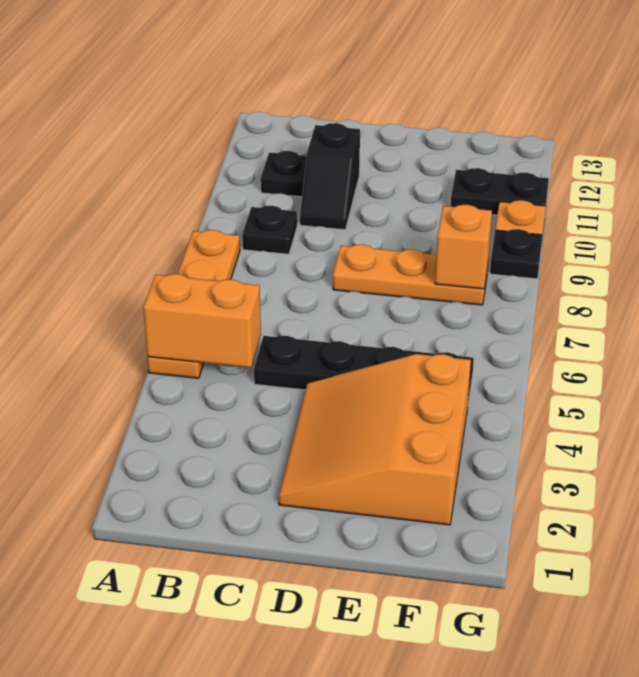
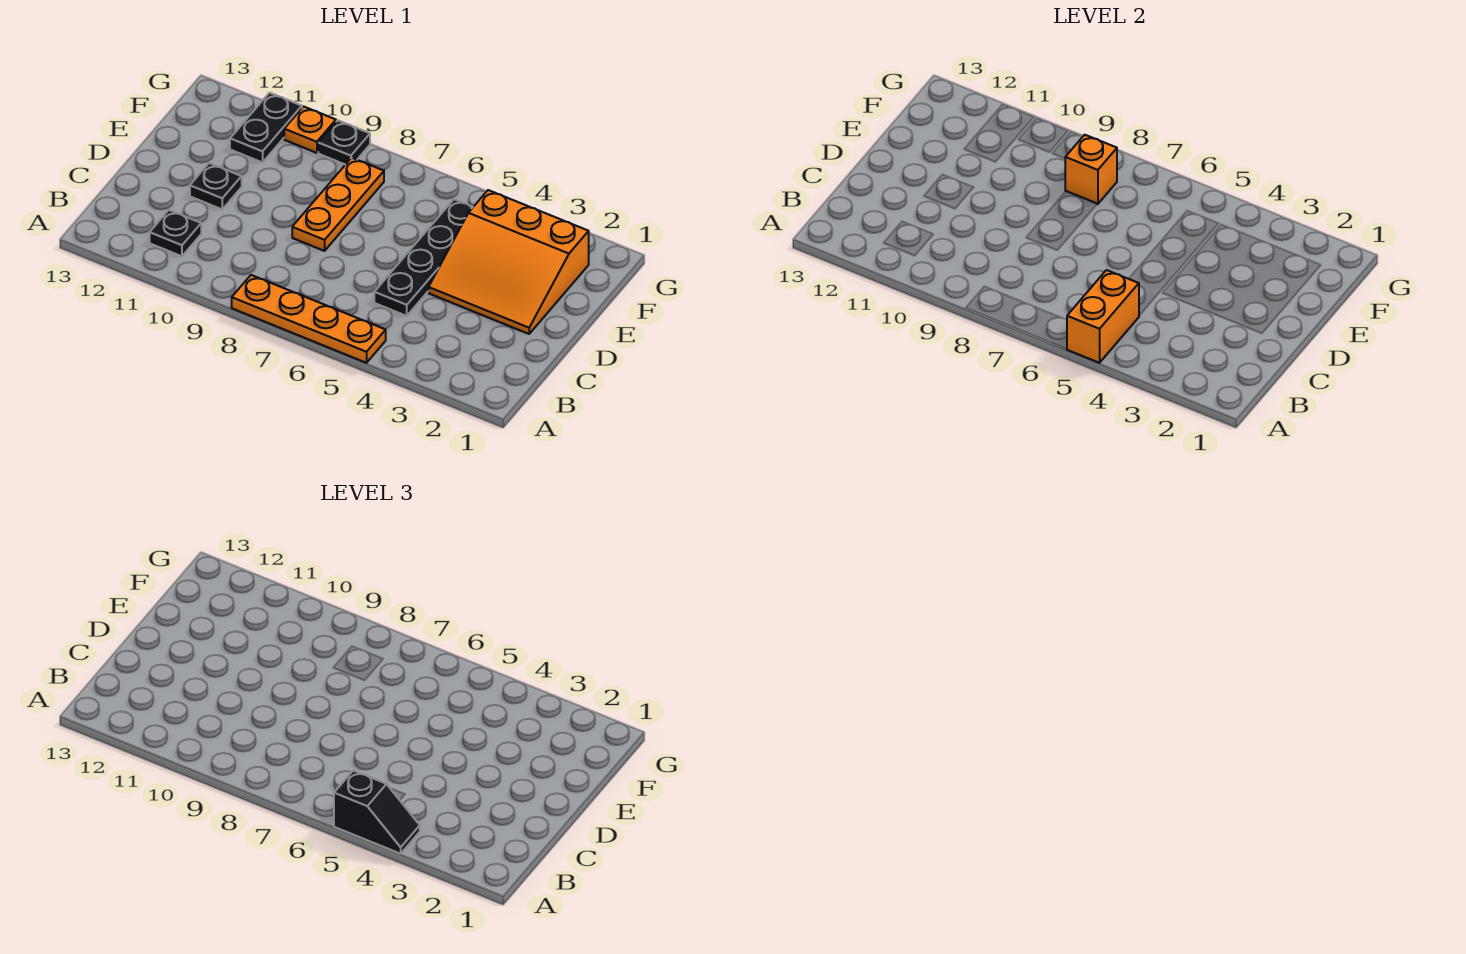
black plate B9 level 1 -> black plate D11 level 1
black slope C10:C11 level 1 top 11 -> black slope A4:A5 level 3 top 5

